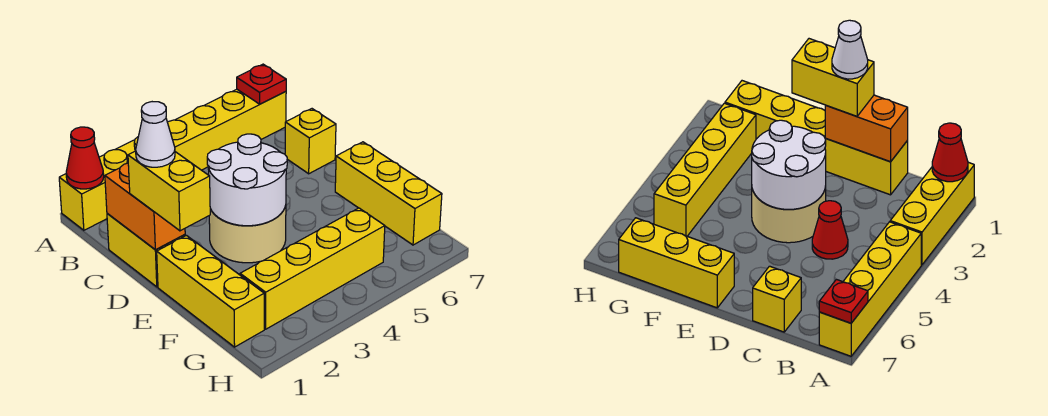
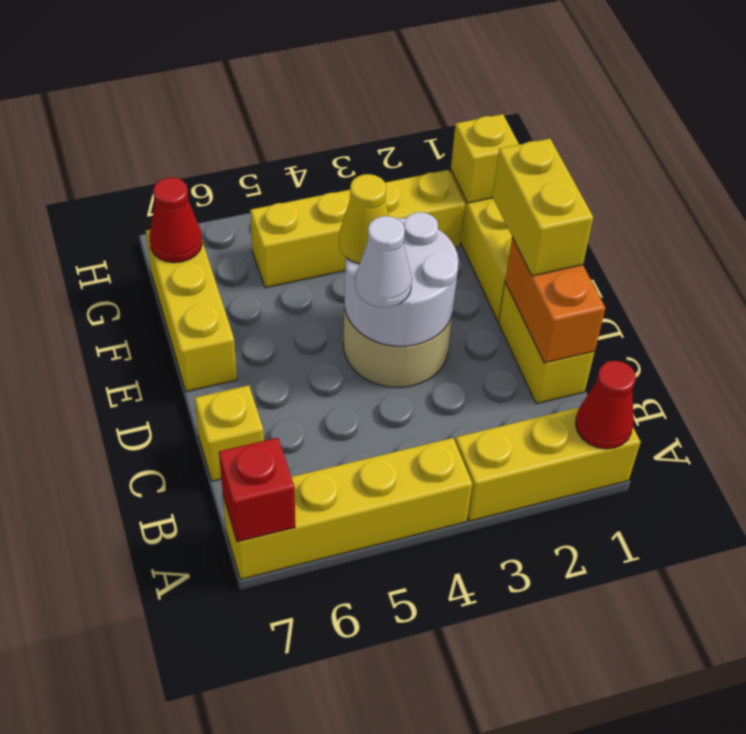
red plate A7 level 2 -> red brick A7 level 2
red cone C4 level 1 -> red cone G7 level 2
white cone D1 level 4 -> white cone D4 level 3
none -> yellow cone E4 level 3
none -> yellow brick G1 level 2

